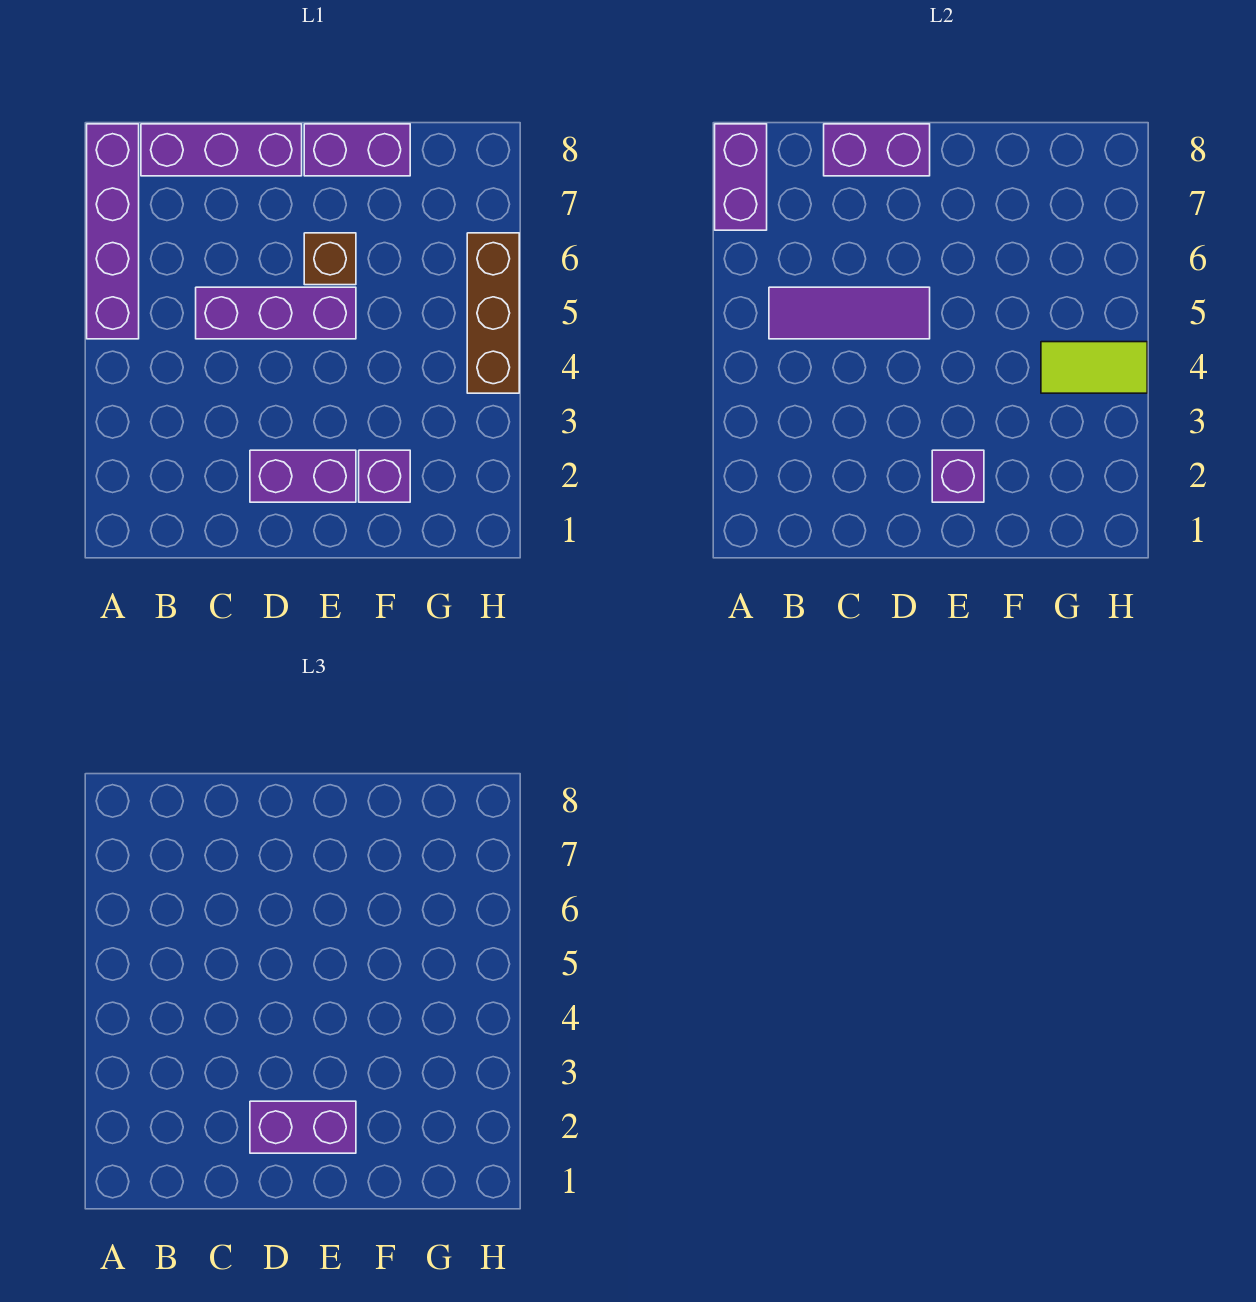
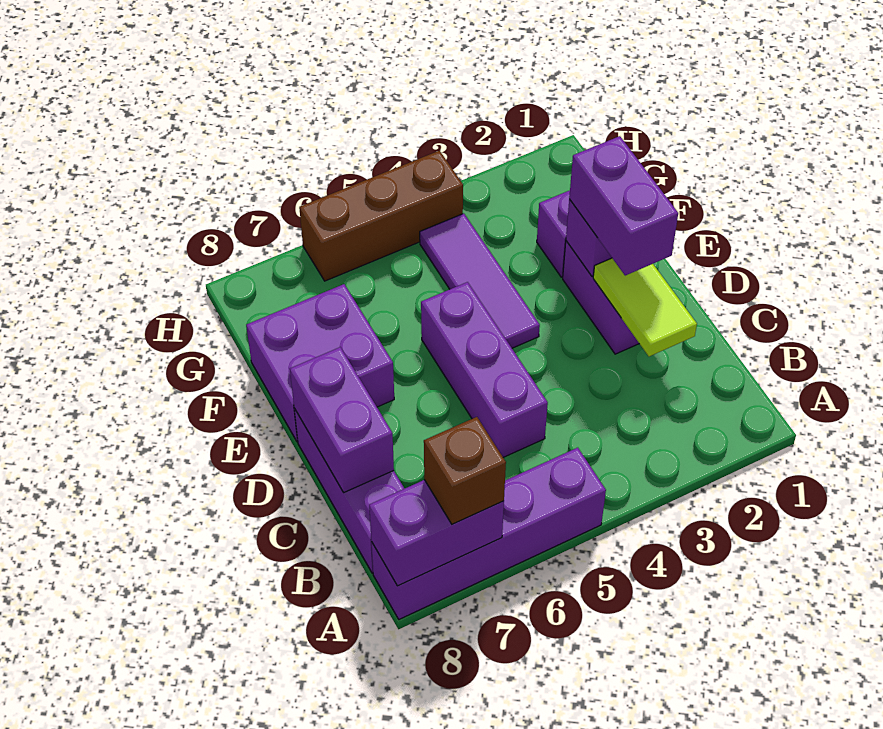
purple tile B5:D5 level 2 -> purple tile E4:G4 level 1
brown brick E6 level 1 -> brown brick A7 level 3
purple brick E8:F8 level 1 -> purple brick E7:F8 level 1
lime tile G4:H4 level 2 -> lime tile C2:D2 level 2

